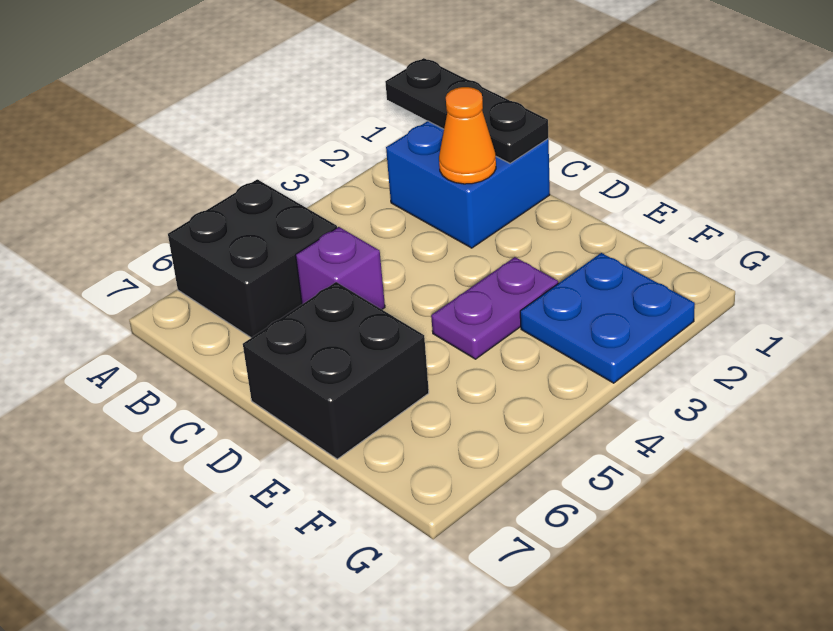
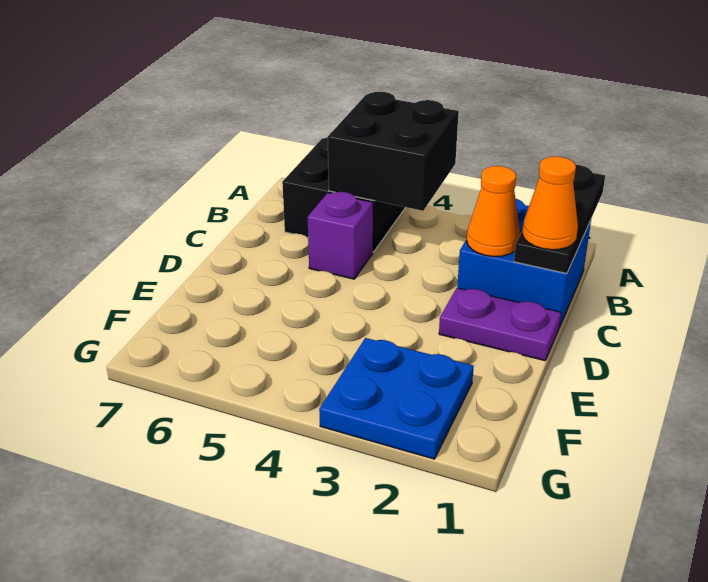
none -> orange cone C1 level 3
black brick D6:E7 level 1 -> black brick A4:B5 level 2
purple plate E3:E4 level 1 -> purple plate D1:D2 level 1

